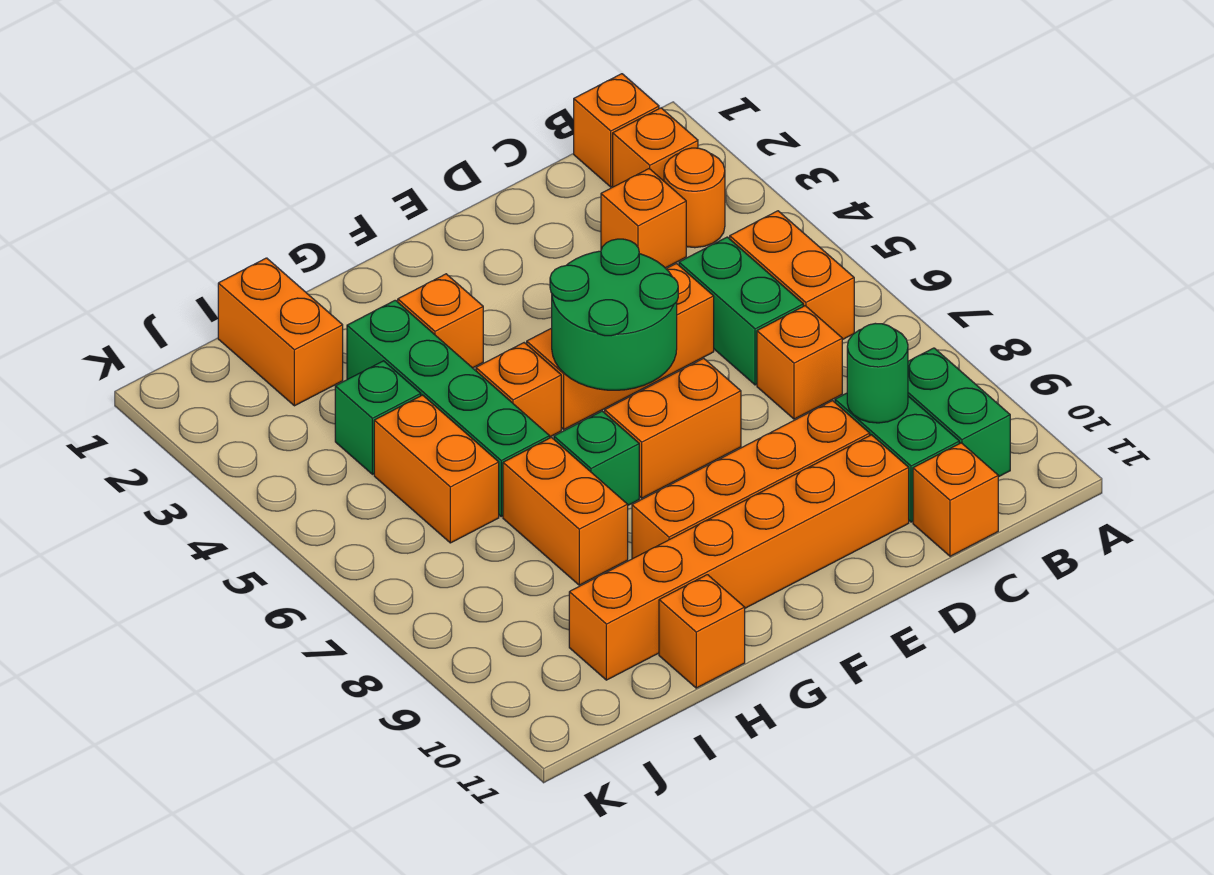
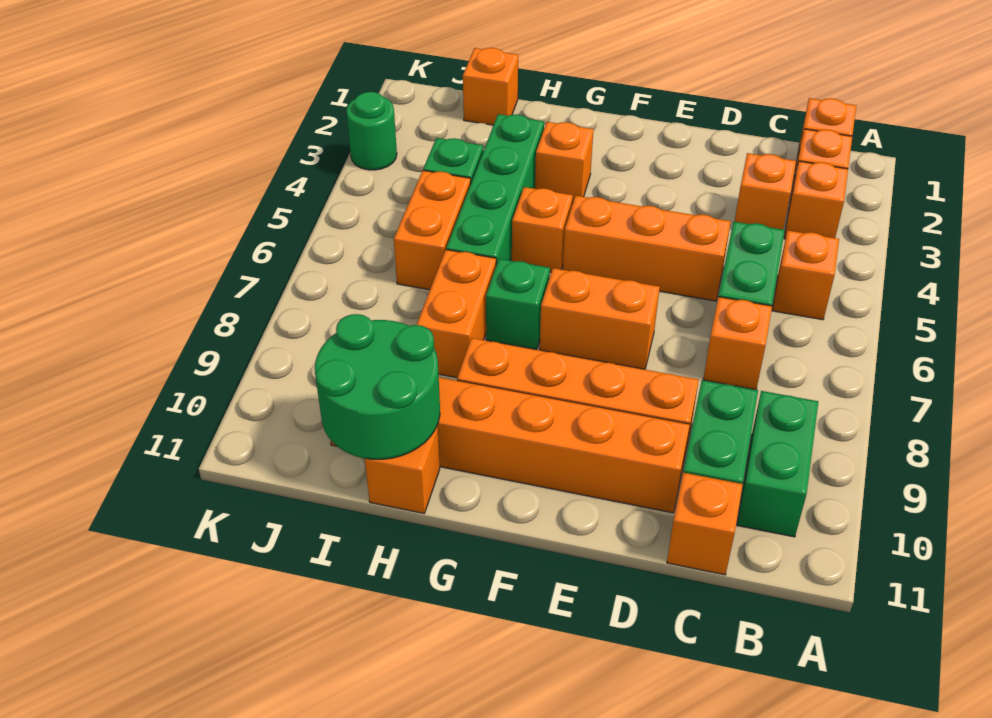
orange round brick B3 level 1 -> orange brick B3 level 1
orange brick B5:B6 level 1 -> orange brick B5 level 1
green round brick C9 level 2 -> green round brick K3 level 1
green round brick E5:F6 level 2 -> green round brick H10:I11 level 2
orange brick I1:I2 level 1 -> orange brick I1 level 1

